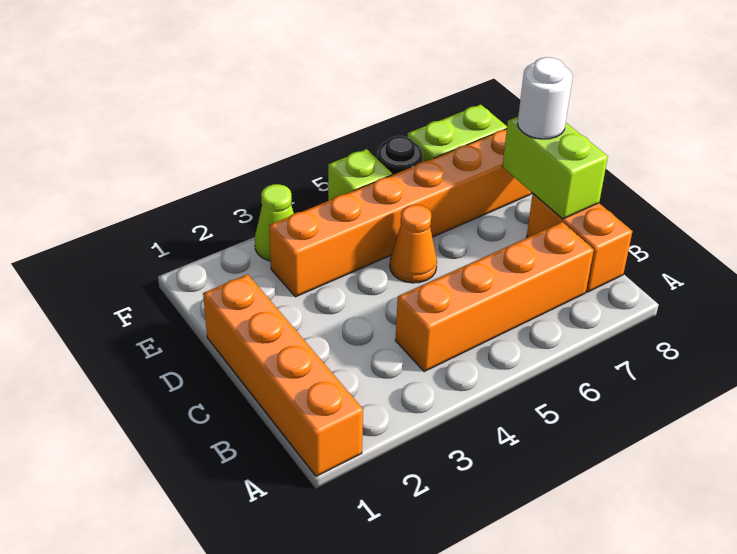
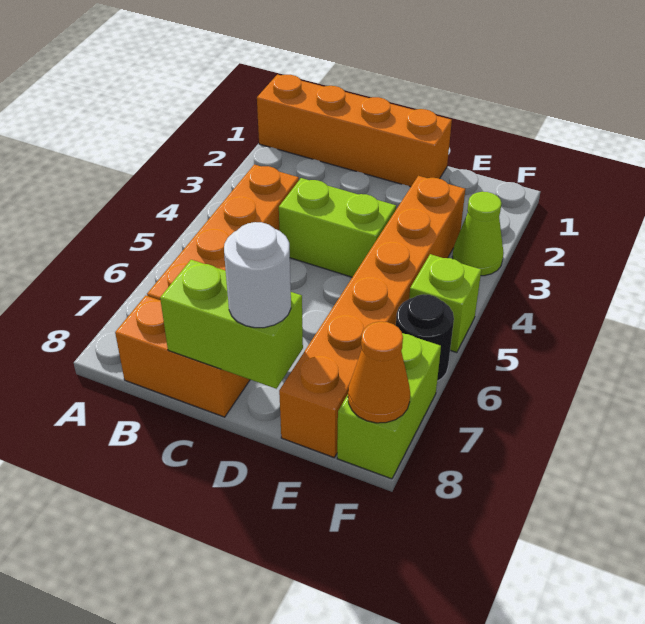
none -> lime brick C4:D4 level 1
orange cone D5 level 1 -> orange cone F8 level 2

